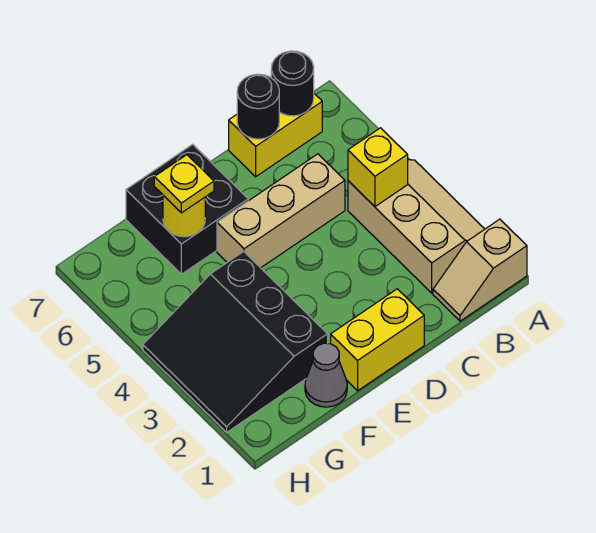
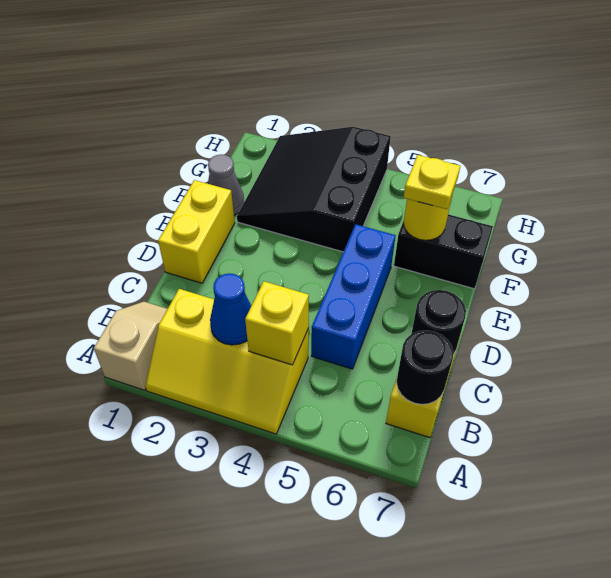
tan slope A2:B4 level 1 top B -> yellow slope A2:B4 level 1 top B
none -> blue cone B3 level 2
tan brick C5:E5 level 1 -> blue brick C5:E5 level 1
black brick E6:F7 level 1 -> black brick F6:F7 level 1
black slope F2:H4 level 1 top F -> black slope F2:H4 level 1 top 4

